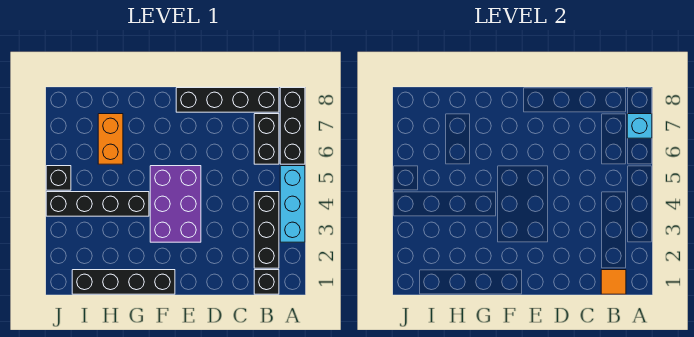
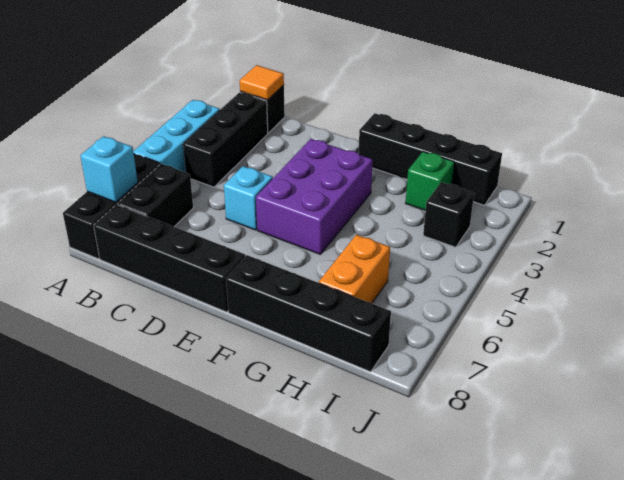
none -> cyan brick D5 level 1
black brick G4:J4 level 1 -> black brick F8:I8 level 1
none -> green brick H2 level 1
black brick J5 level 1 -> black brick I3 level 1

